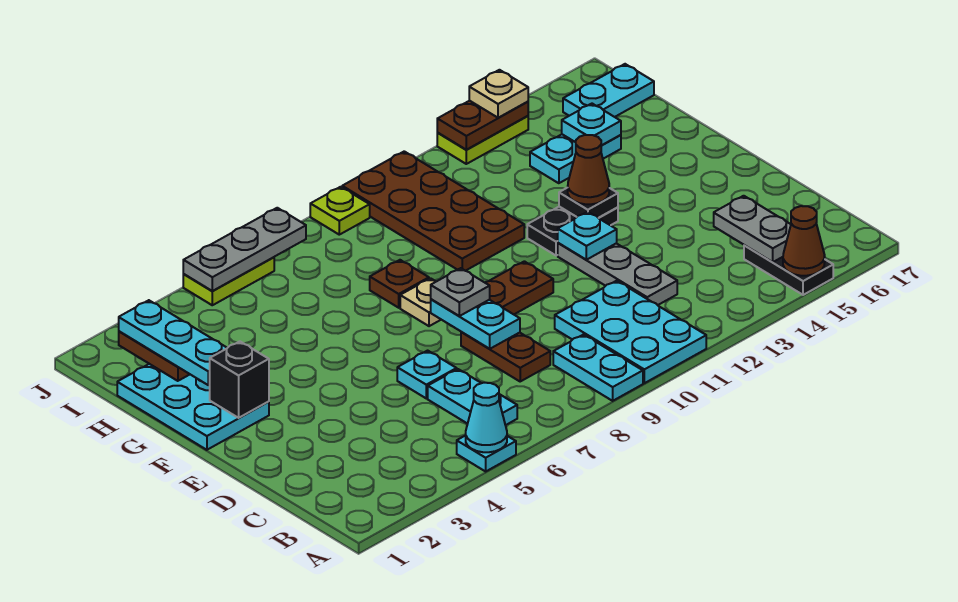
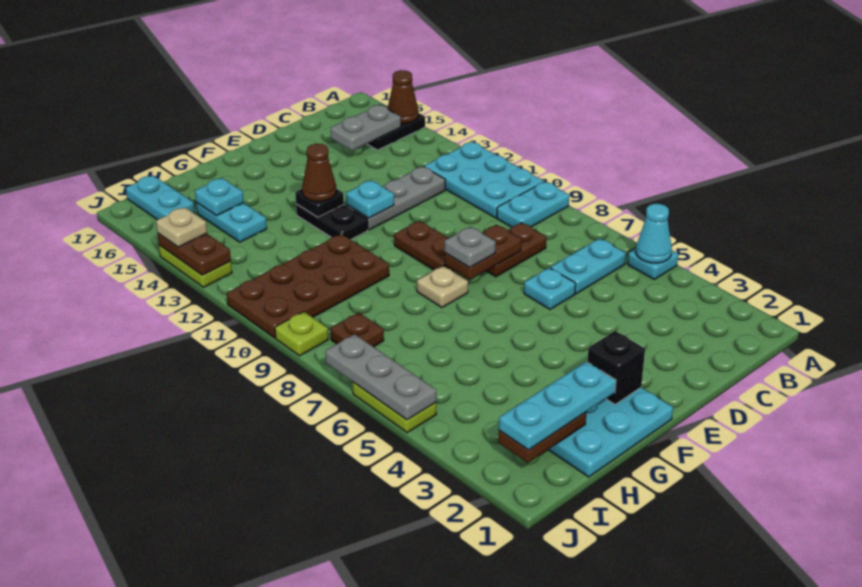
cyan plate A10:C11 level 1 -> cyan plate A10:B12 level 1
cyan plate D8:E8 level 2 -> brown plate D8:E8 level 2
brown plate G8 level 1 -> brown plate I8 level 1

